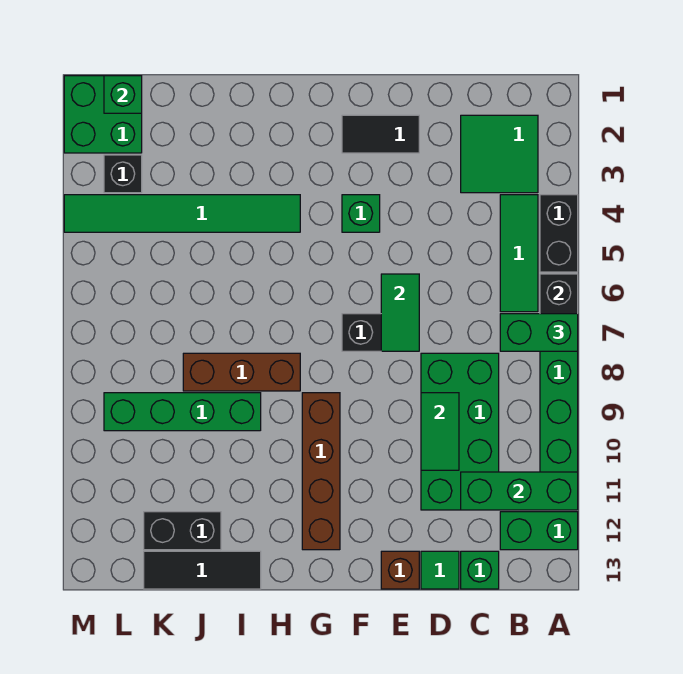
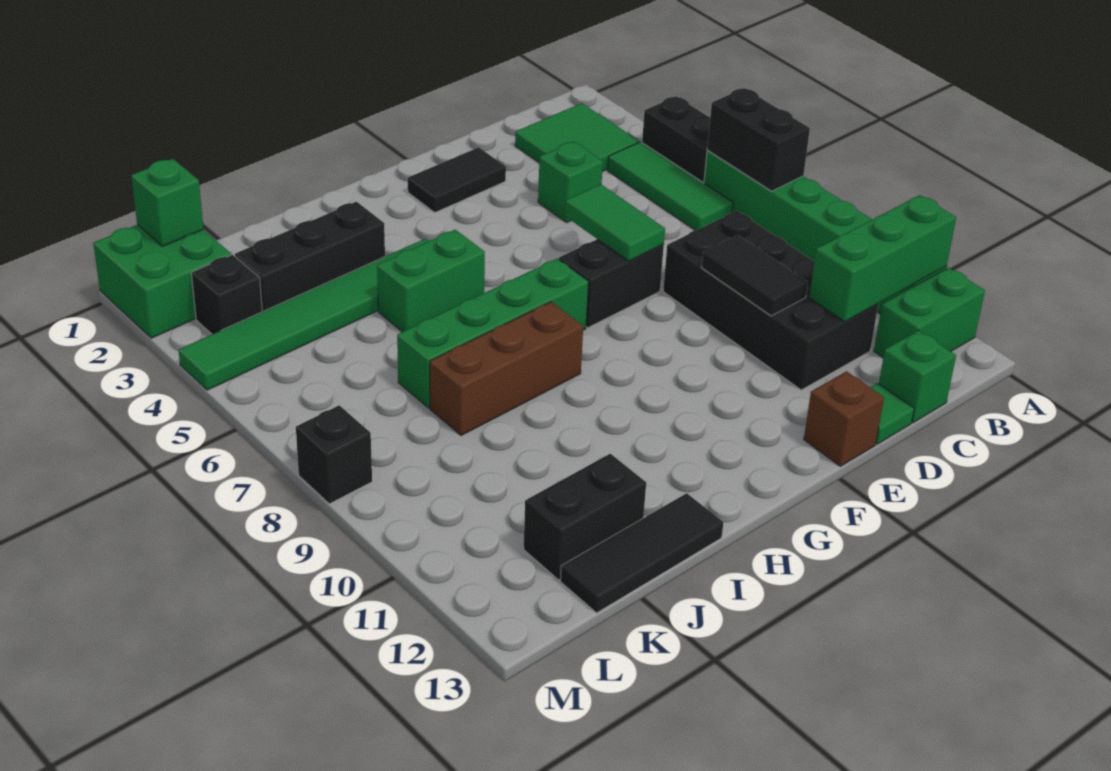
green brick A7:B7 level 3 -> green brick H5:I5 level 1
green brick C8:D11 level 1 -> black brick C8:D11 level 1
green tile D9:D10 level 2 -> black tile D9:D10 level 2
green brick F4 level 1 -> green brick D4 level 1
brown brick G9:G12 level 1 -> none
none -> black brick I3:K3 level 1
green brick I9:L9 level 1 -> green brick G7:J7 level 1
none -> black brick M8 level 1

